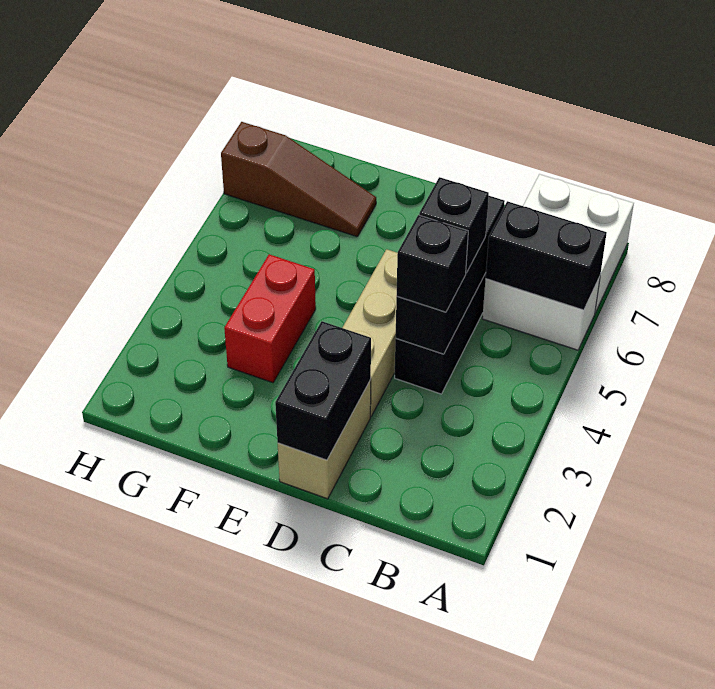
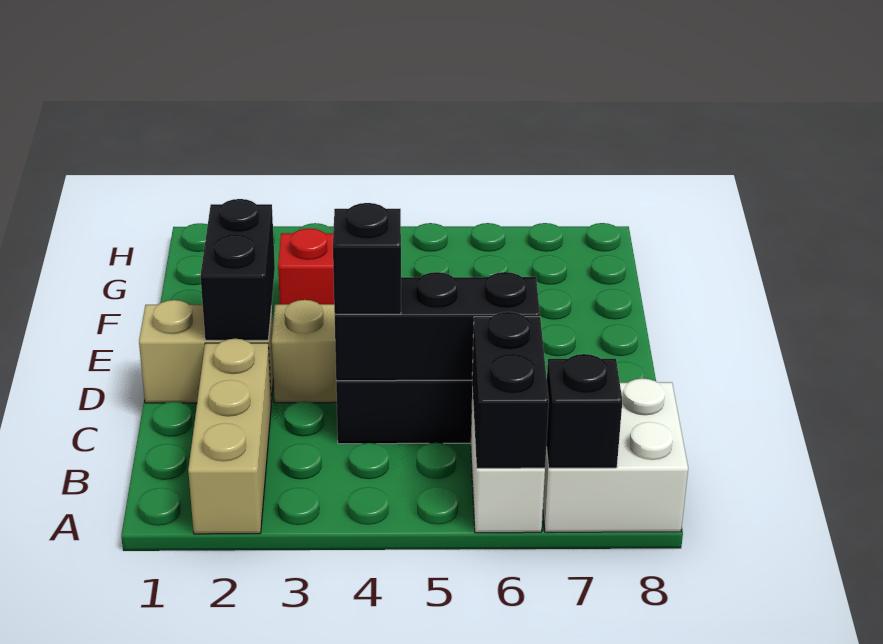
none -> tan brick A2:C2 level 1
black brick C5 level 3 -> black brick A7 level 2
black brick D1:D2 level 2 -> black brick D2:E2 level 2
brown slope F7:H7 level 1 top H -> none

